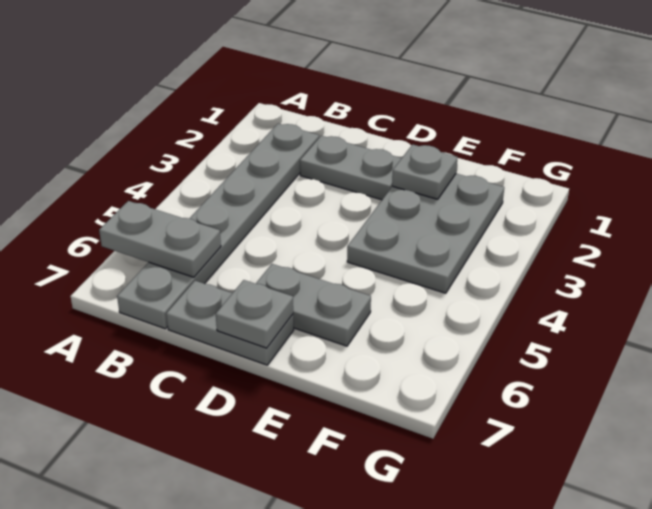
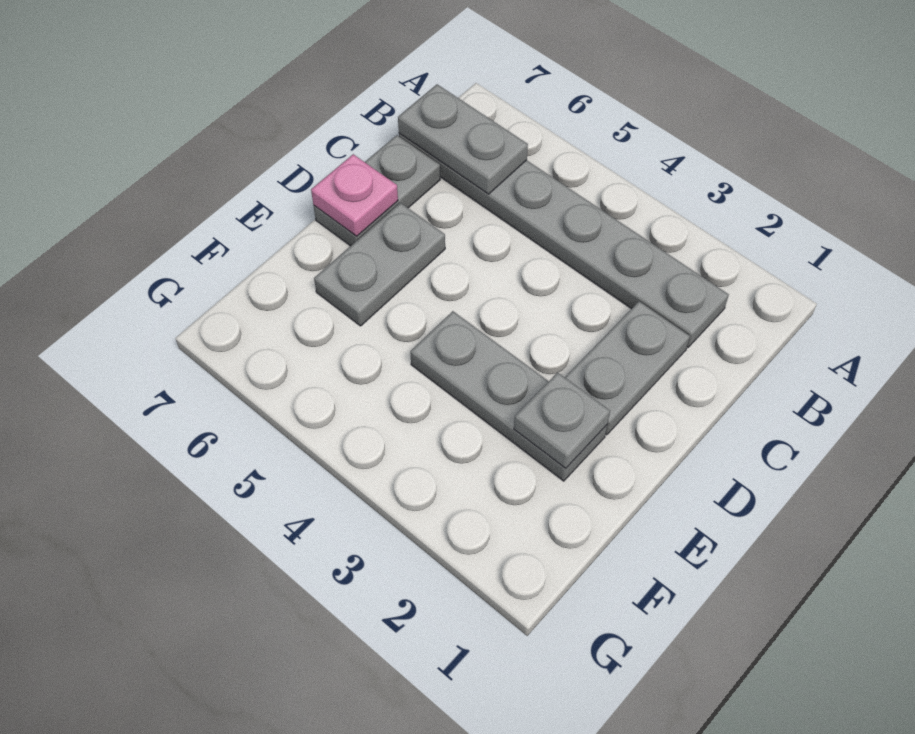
grey plate A6:B6 level 2 -> grey plate B6:B7 level 2
grey plate D7 level 2 -> pink plate D7 level 2
grey plate E2:F4 level 1 -> grey plate E2:E4 level 1

